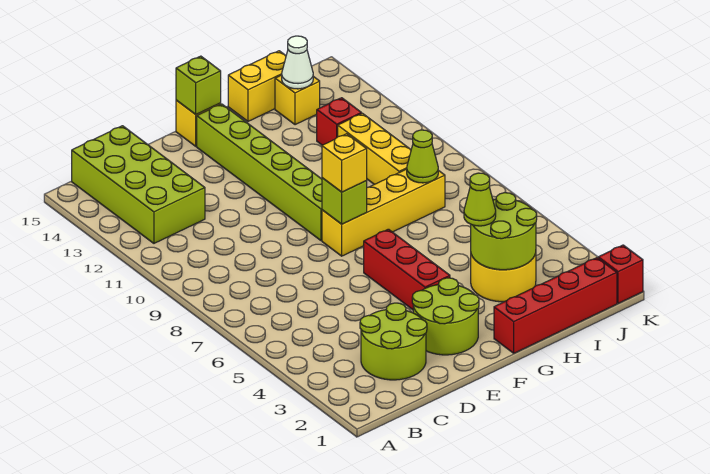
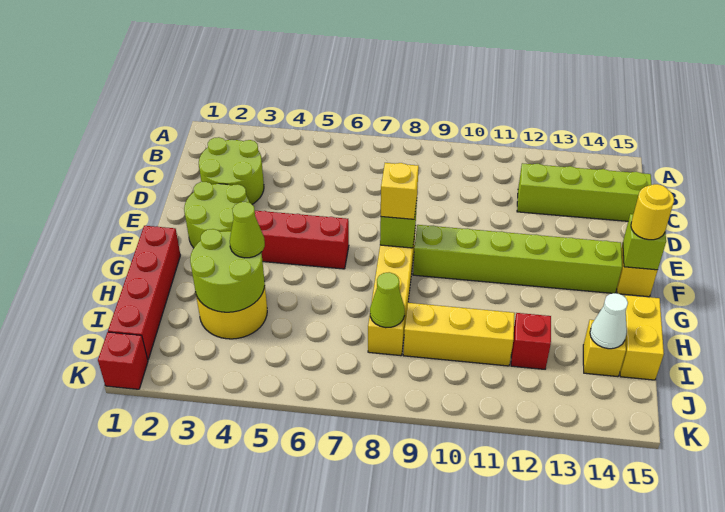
lime brick B12:C15 level 1 -> lime brick C12:C15 level 1
none -> yellow round brick F15 level 3

